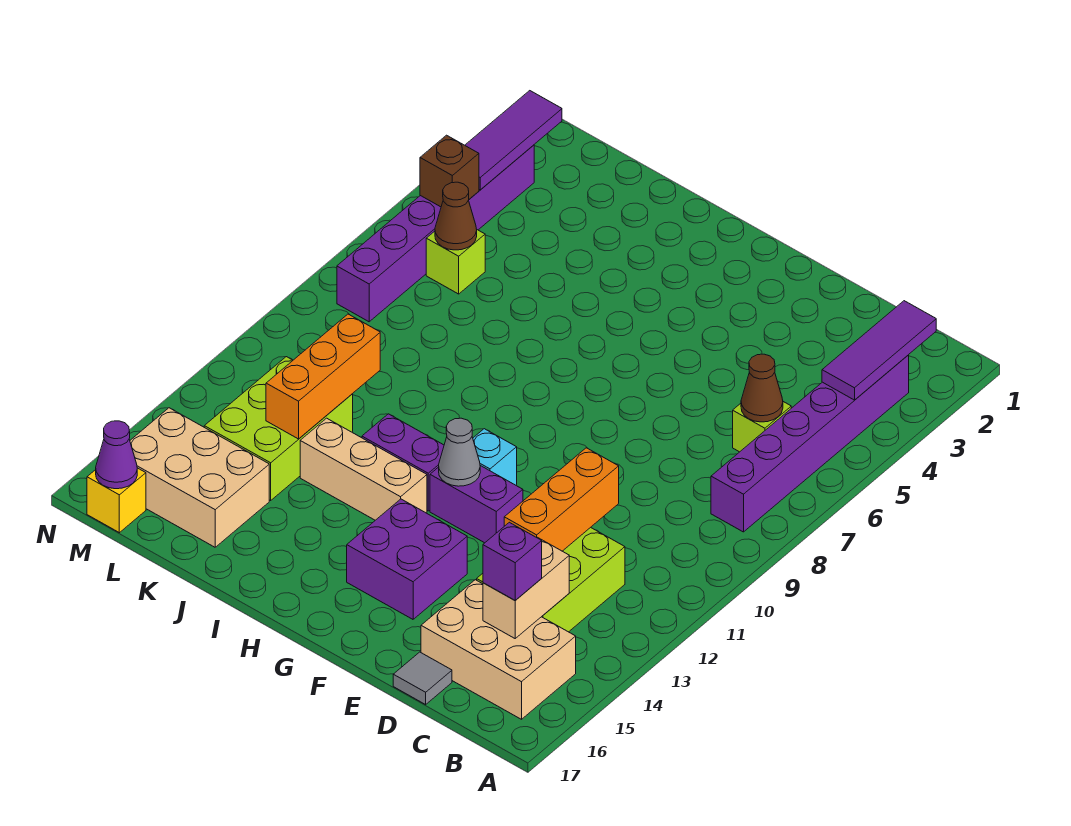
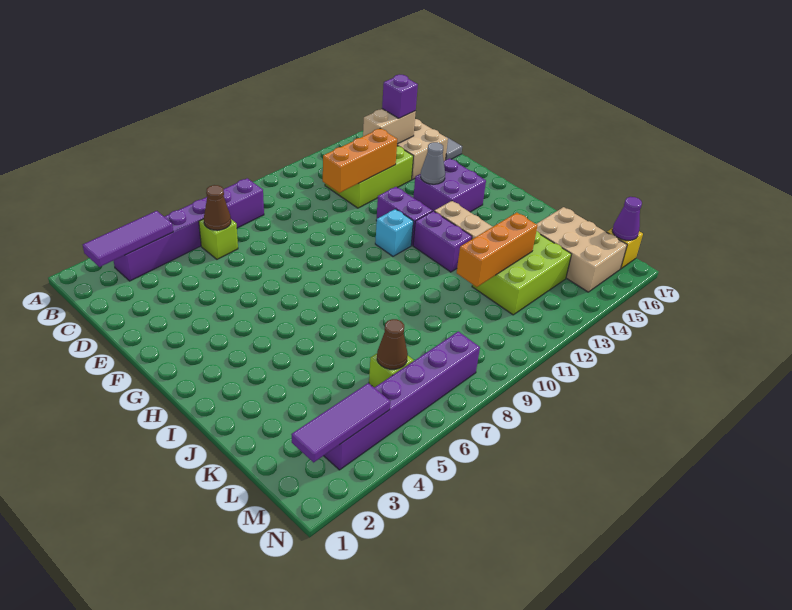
grey cone G12 level 2 -> grey cone F14 level 2
brown brick M5 level 2 -> none

